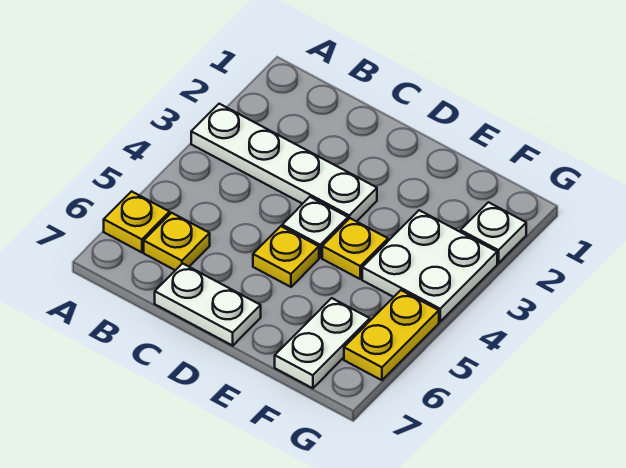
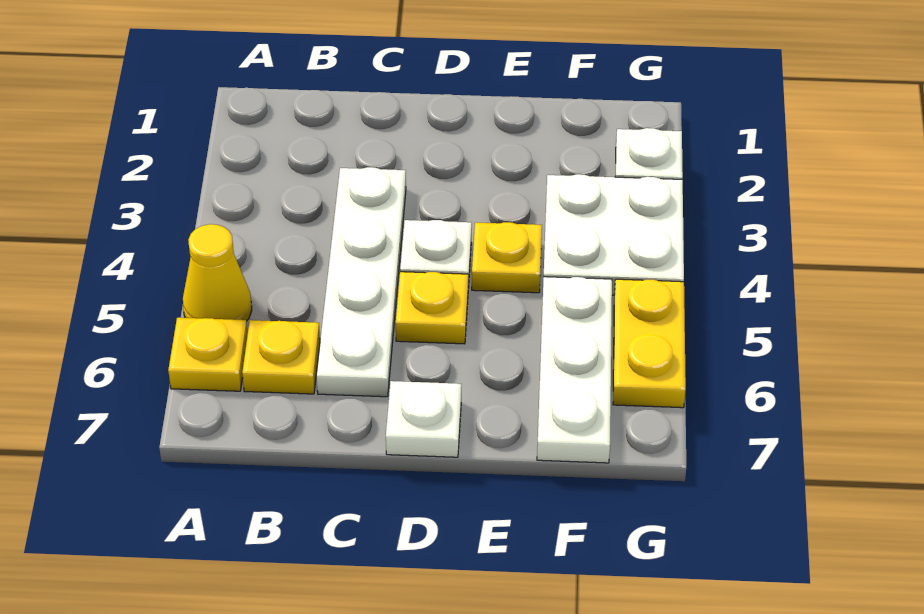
white plate A3:D3 level 1 -> white plate C3:C6 level 1
none -> yellow cone A5 level 1
white plate C7:D7 level 1 -> white plate D7 level 1
white plate F6:F7 level 1 -> white plate F5:F7 level 1

